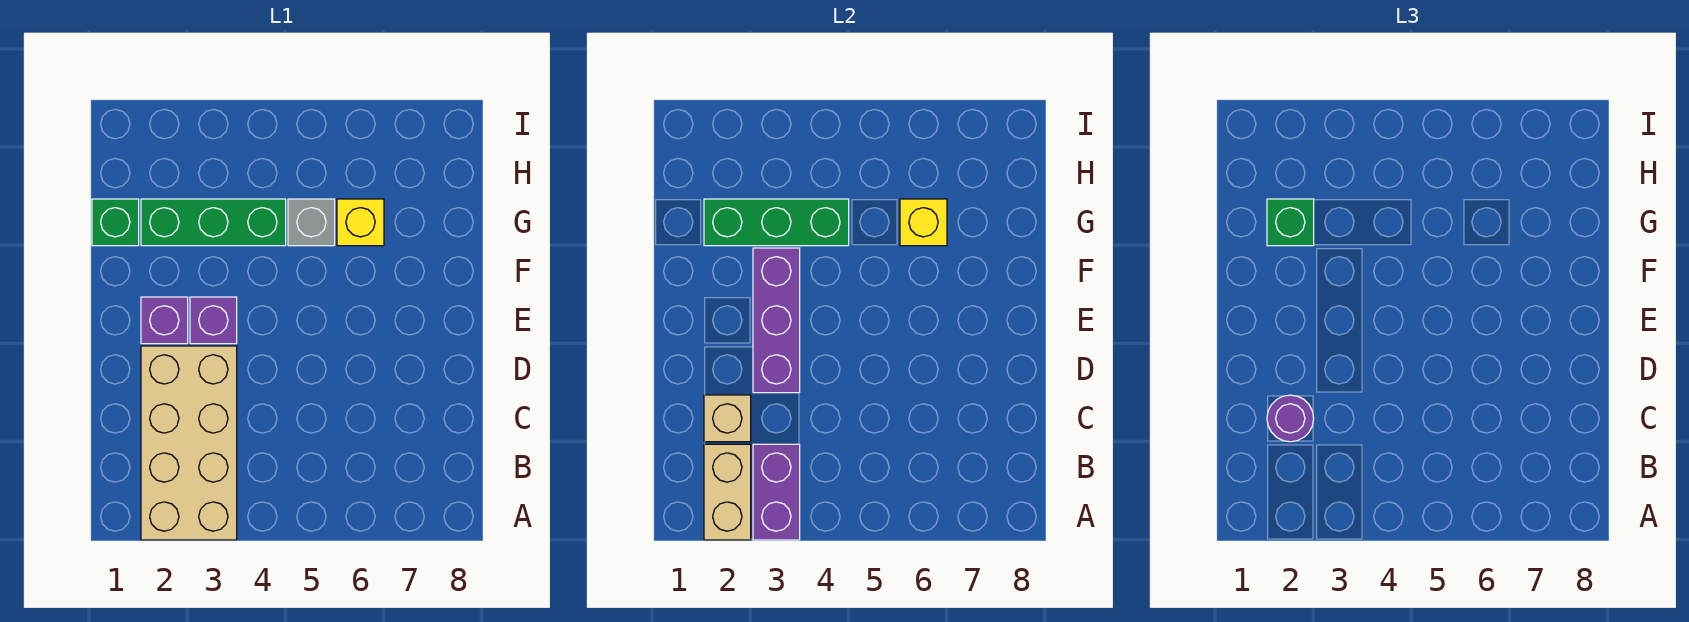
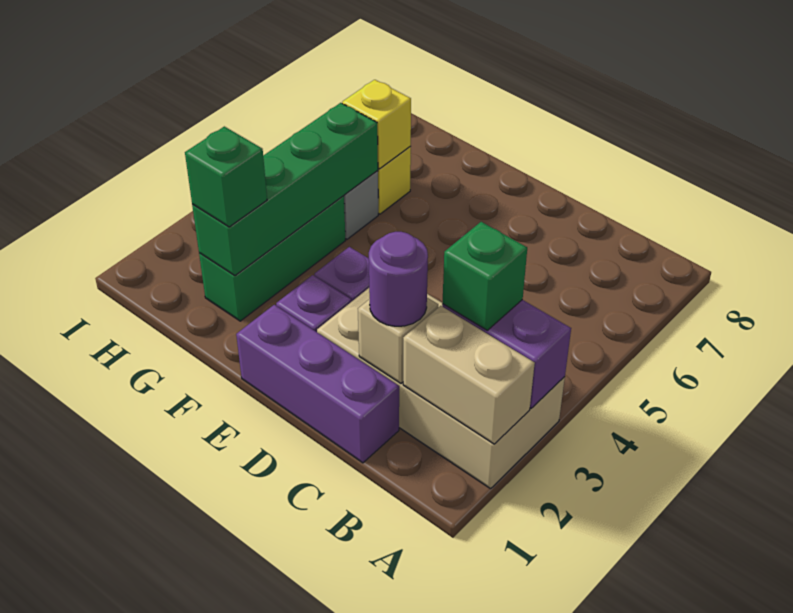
purple brick D3:F3 level 2 -> purple brick C1:E1 level 1
green brick G1 level 1 -> green brick B3 level 3
green brick G2:G4 level 2 -> green brick G2:G5 level 2

